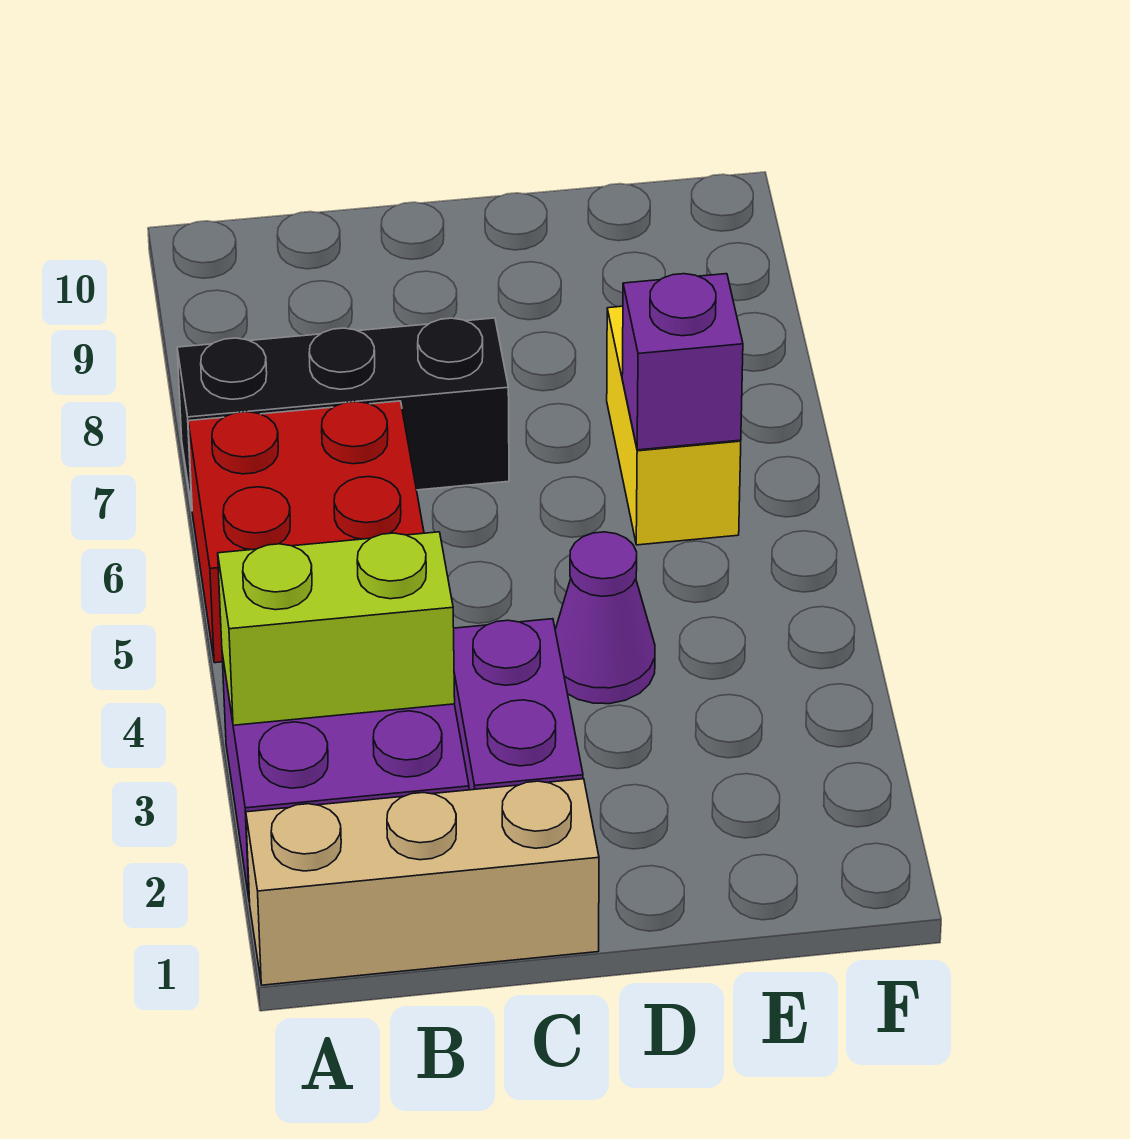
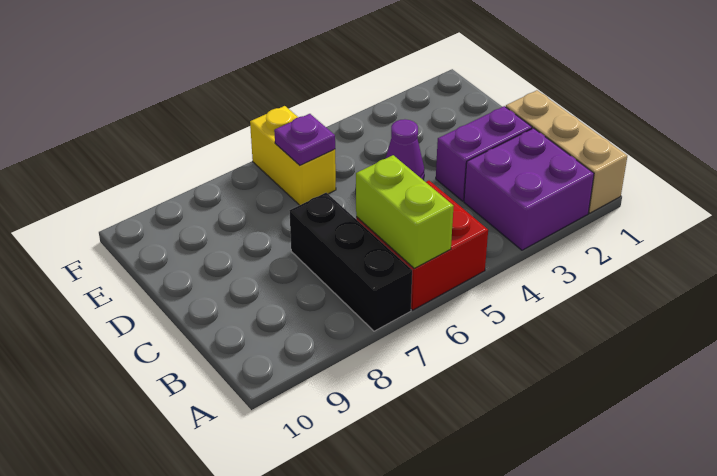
lime brick A3:B3 level 2 -> lime brick A6:B6 level 2
yellow brick E6:E7 level 1 -> yellow brick E6:F6 level 1
purple brick E6 level 2 -> purple plate E6 level 2

